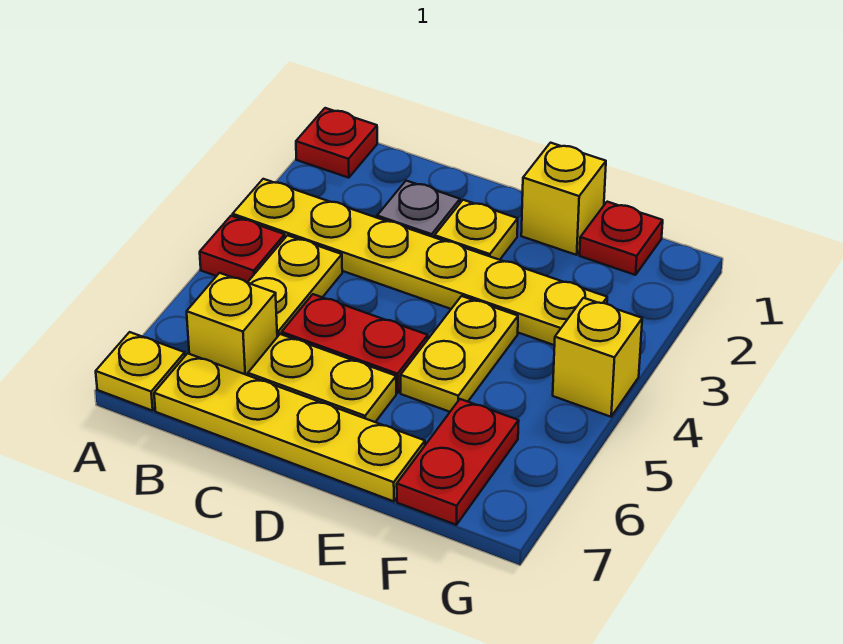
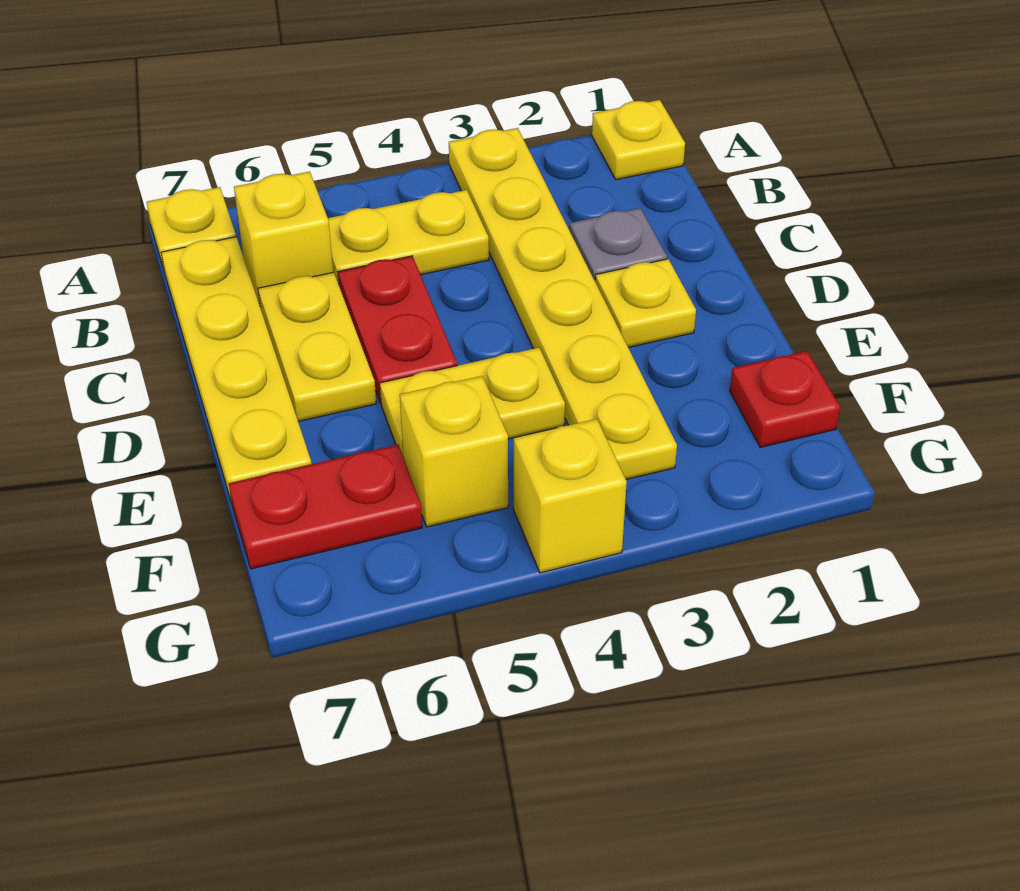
red plate A1 level 1 -> yellow plate A1 level 1
red plate A4 level 1 -> none
yellow brick E1 level 1 -> yellow brick F5 level 1

